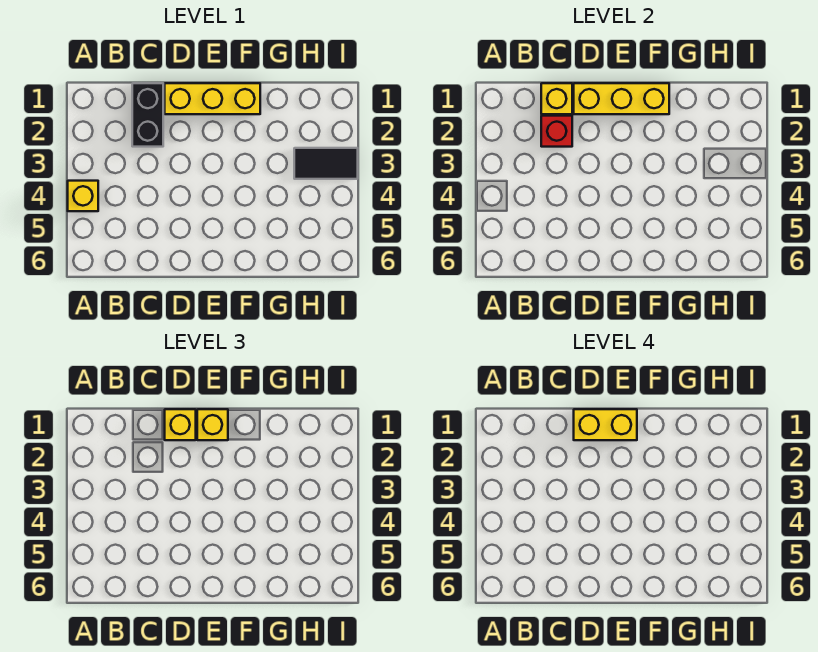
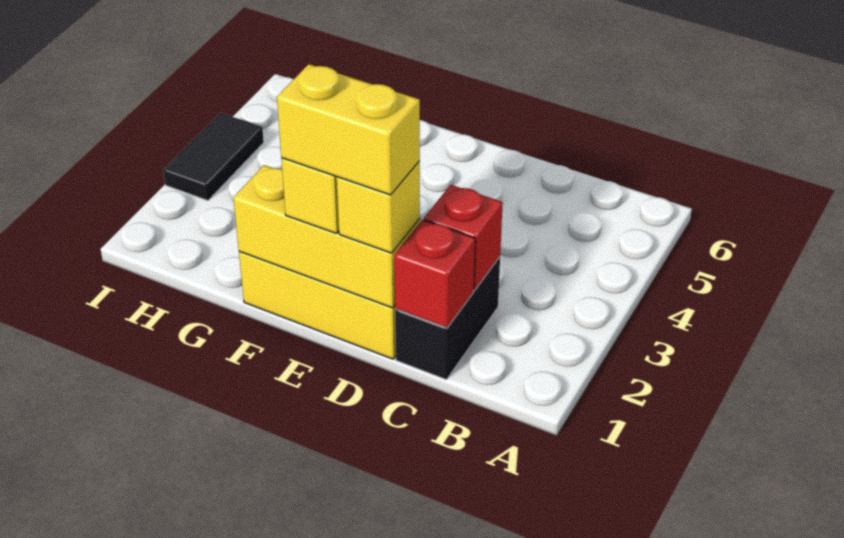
yellow brick A4 level 1 -> none
yellow brick C1 level 2 -> red brick C1 level 2
black tile H3:I3 level 1 -> black tile I3:I4 level 1

